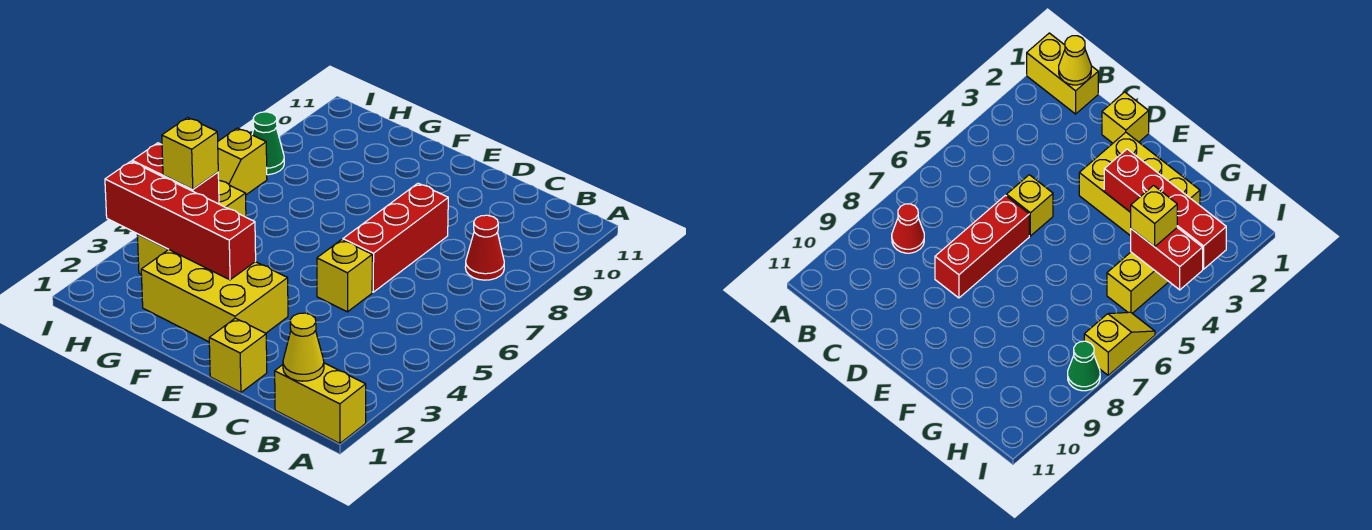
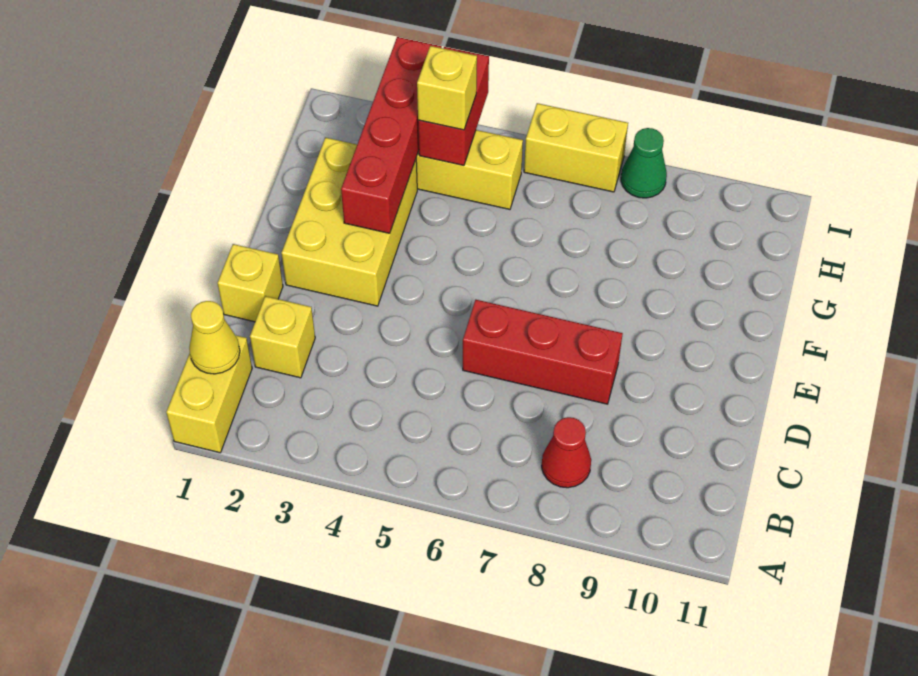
yellow brick D5 level 1 -> yellow brick C2 level 1
yellow slope I6:I7 level 1 top 7 -> yellow brick I6:I7 level 1

